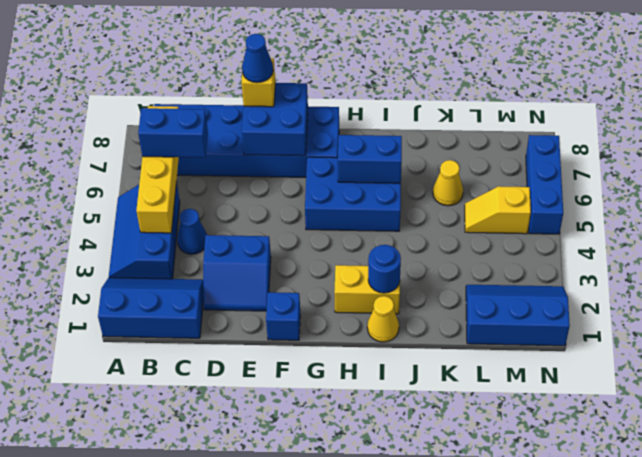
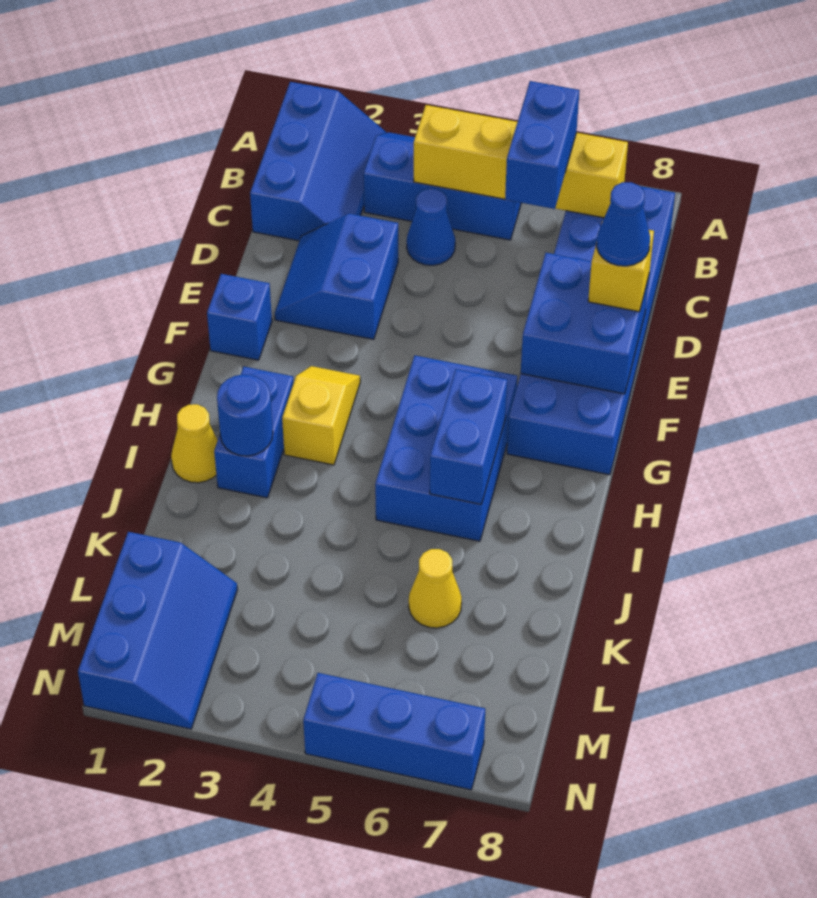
yellow brick H2:I2 level 1 -> blue brick H2:I2 level 1
yellow slope L5:M5 level 1 top M -> yellow slope G3:H3 level 1 top H

